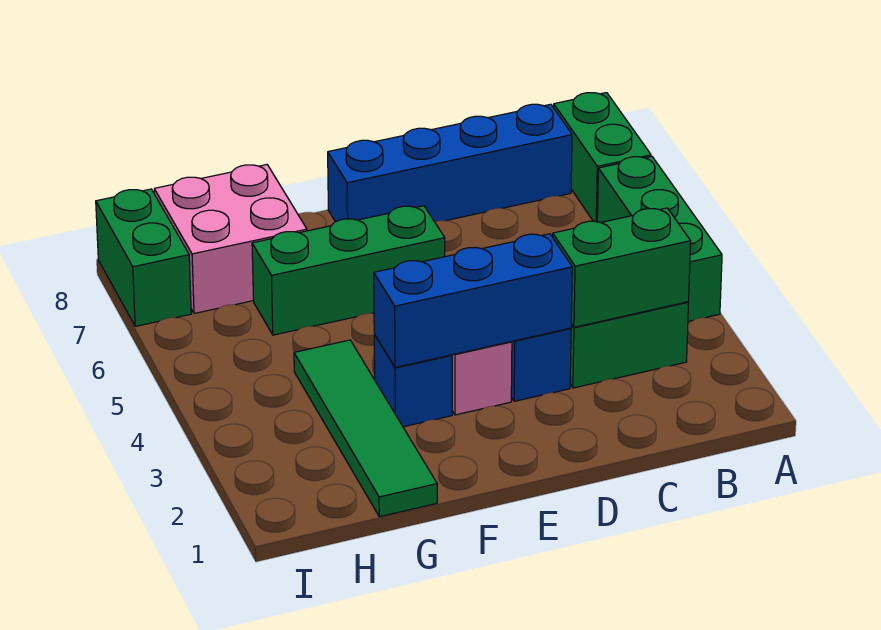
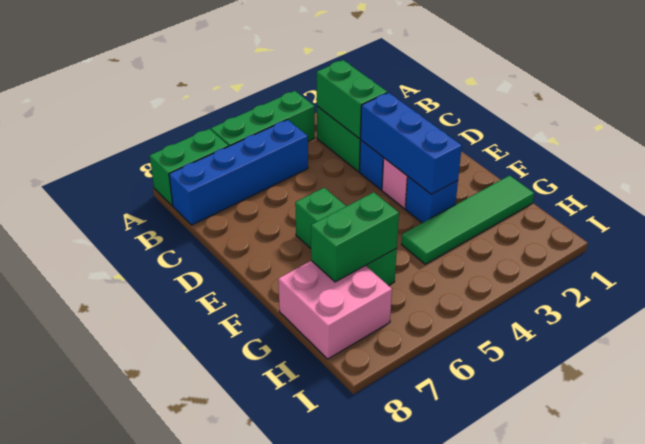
blue brick B8:E8 level 1 -> blue brick B5:B8 level 1
green brick I7:I8 level 1 -> green brick G6:G7 level 2

